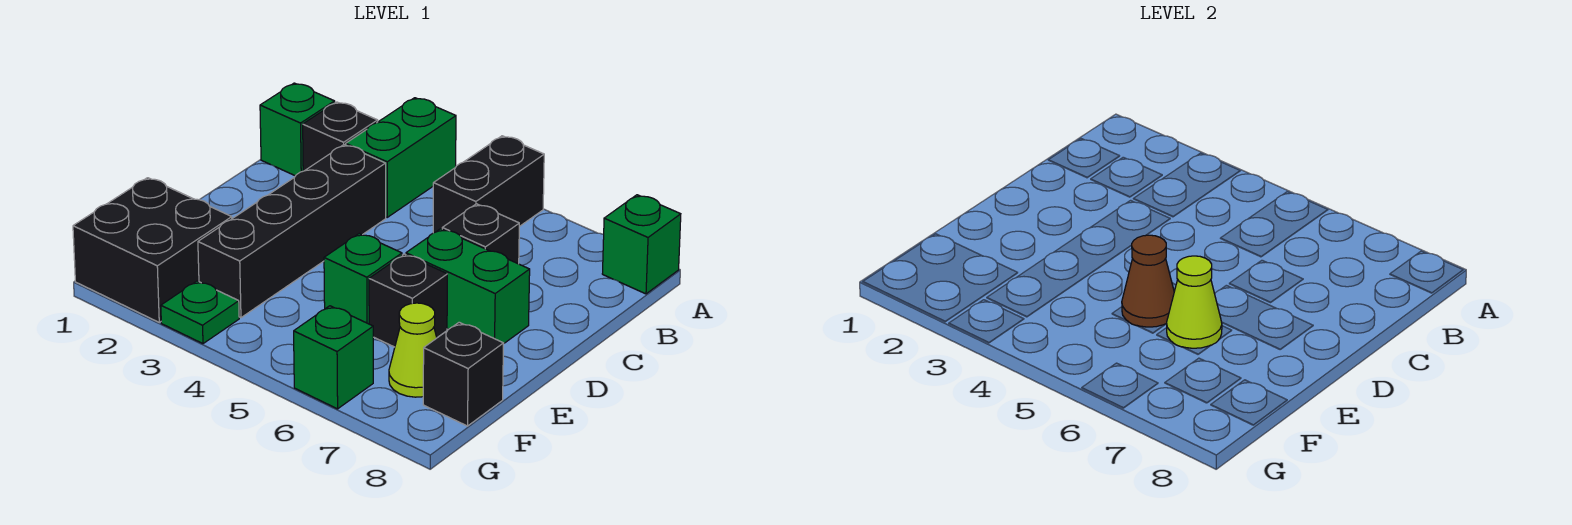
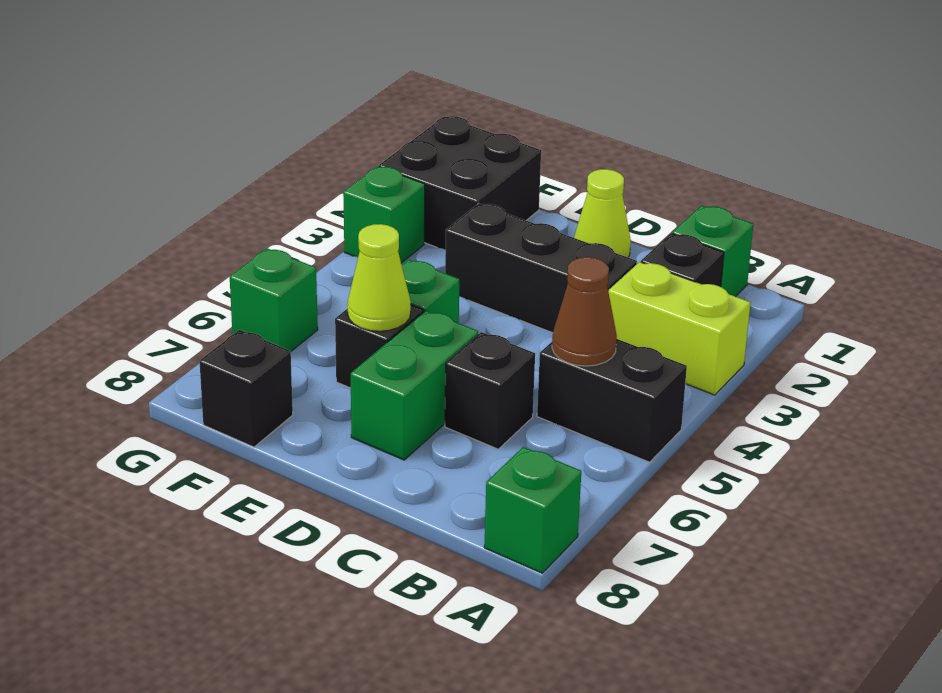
green brick A3:B3 level 1 -> lime brick A3:B3 level 1
black brick C3:F3 level 1 -> black brick C3:E3 level 1
brown cone E5 level 2 -> brown cone B5 level 2
lime cone F7 level 1 -> lime cone D1 level 1
green plate G3 level 1 -> green brick G3 level 1

